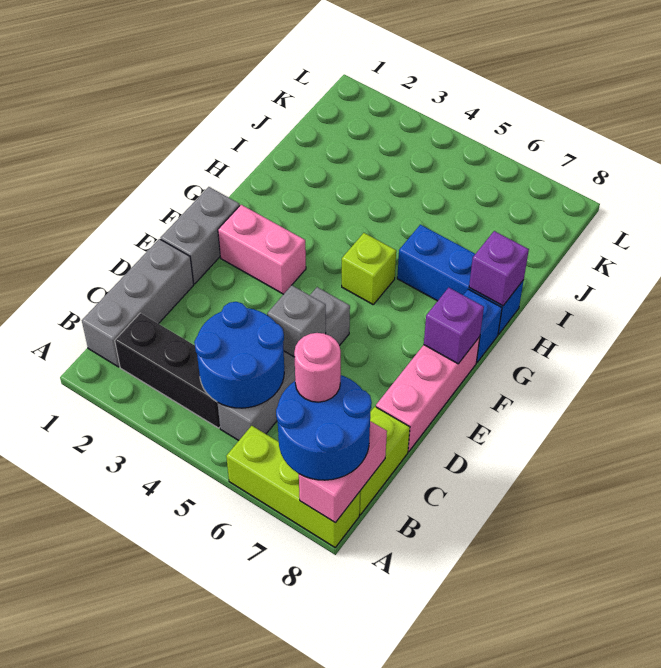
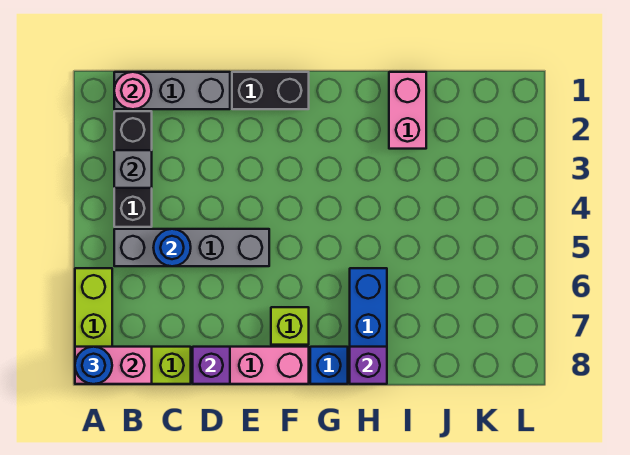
blue round brick A7:B8 level 3 -> blue round brick A8 level 3
blue round brick B4:C5 level 2 -> blue round brick C5 level 2
pink round brick B7 level 4 -> pink round brick B1 level 2
grey brick D5 level 2 -> grey brick B3 level 2
grey brick E1:F1 level 1 -> black brick E1:F1 level 1
pink brick F2:F3 level 1 -> pink brick I1:I2 level 1
purple brick F8 level 2 -> purple brick D8 level 2
lime brick G5 level 1 -> lime brick F7 level 1

